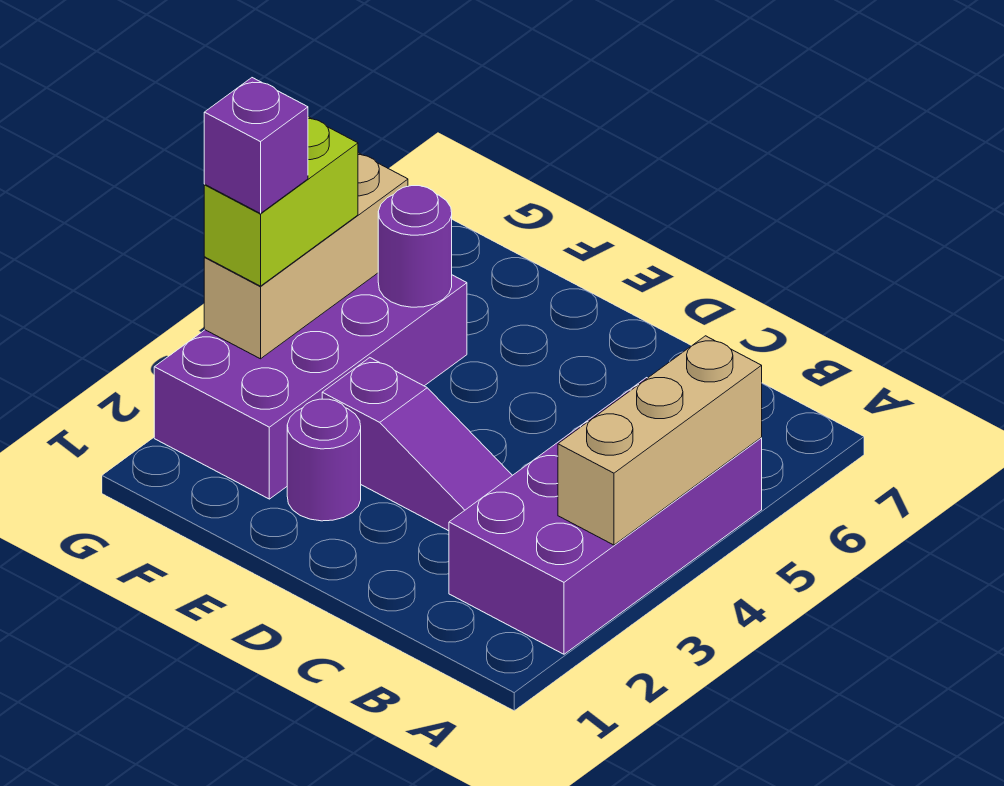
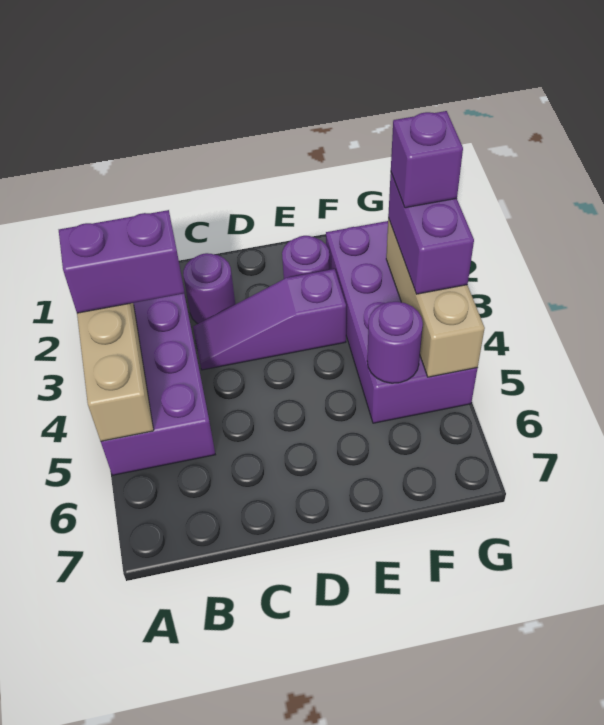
none -> purple brick A3:B3 level 3
none -> purple round brick C2 level 1
lime brick G3:G4 level 3 -> purple brick G3:G4 level 3

